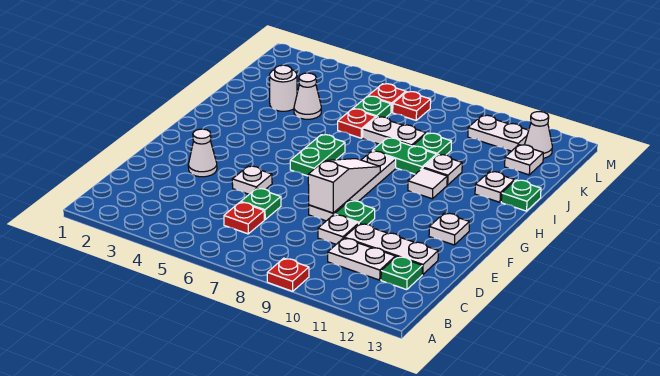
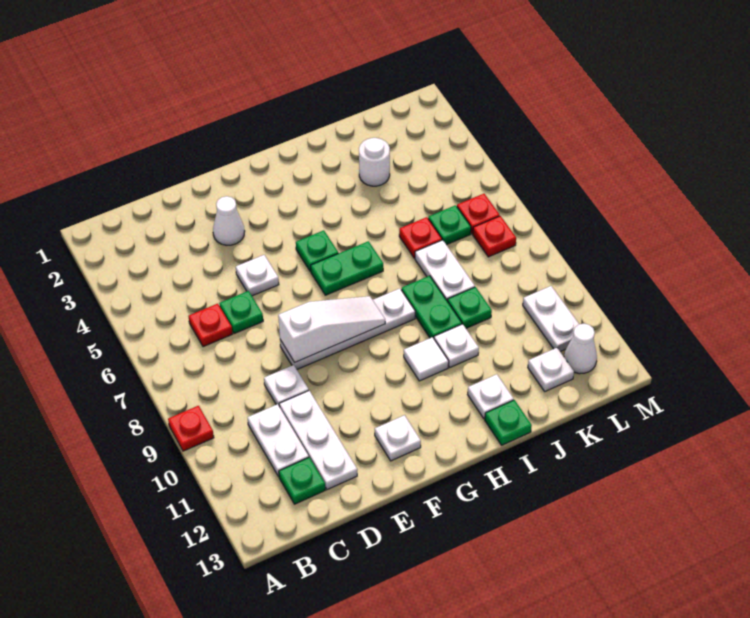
green plate E9 level 1 -> green plate G5 level 1
white cone J4 level 1 -> none

